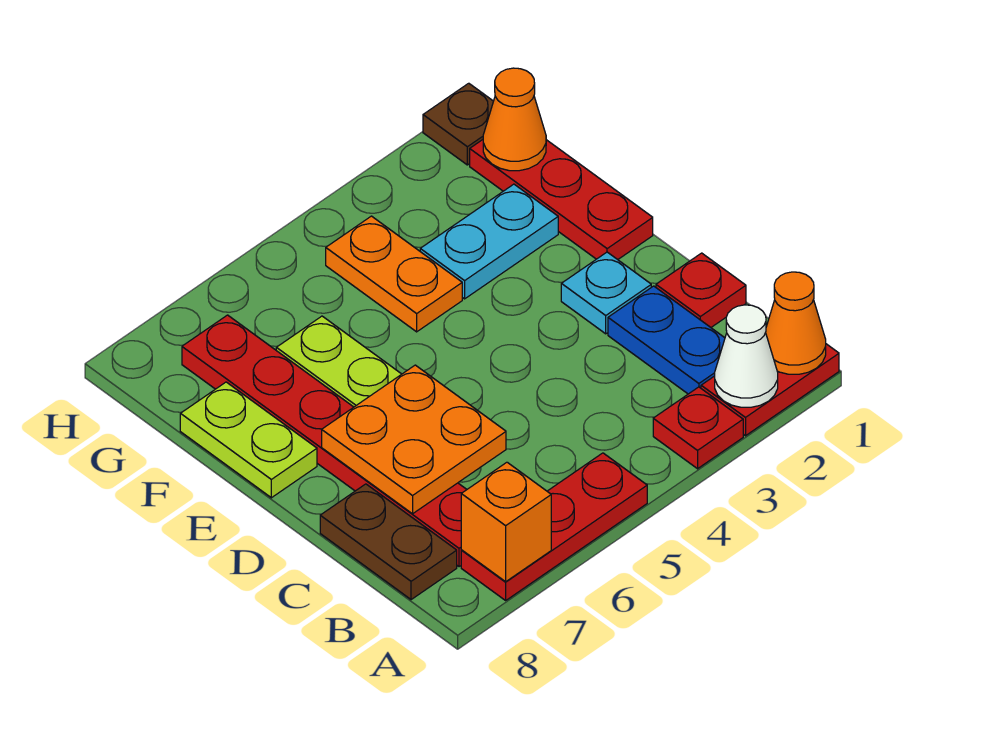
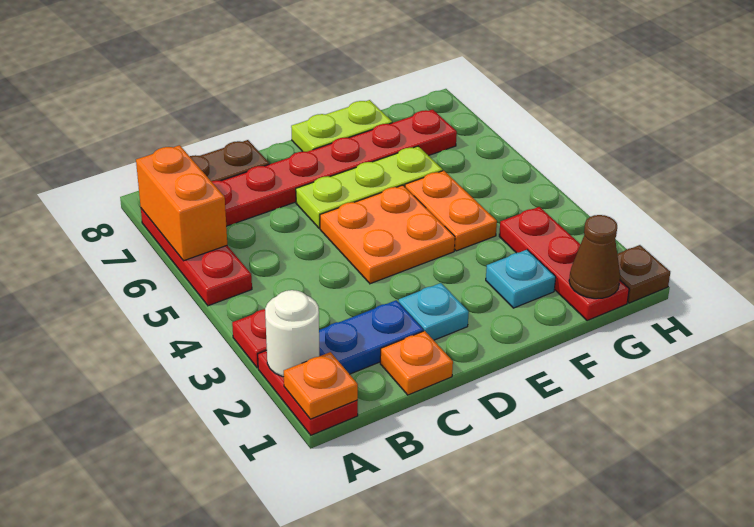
orange cone A1 level 2 -> orange plate A1 level 2
white cone A2 level 2 -> white round brick A2 level 2
orange brick A7 level 2 -> orange brick A6:A7 level 2
red plate C1 level 1 -> orange plate C1 level 1
orange plate C6:D7 level 2 -> orange plate D4:E5 level 1
red plate E1:G1 level 1 -> red plate G1:G3 level 1
cyan plate F2:F3 level 1 -> cyan plate F2 level 1
orange plate F4:G4 level 1 -> orange plate F4:F5 level 1
orange cone G1 level 2 -> brown cone G1 level 2

